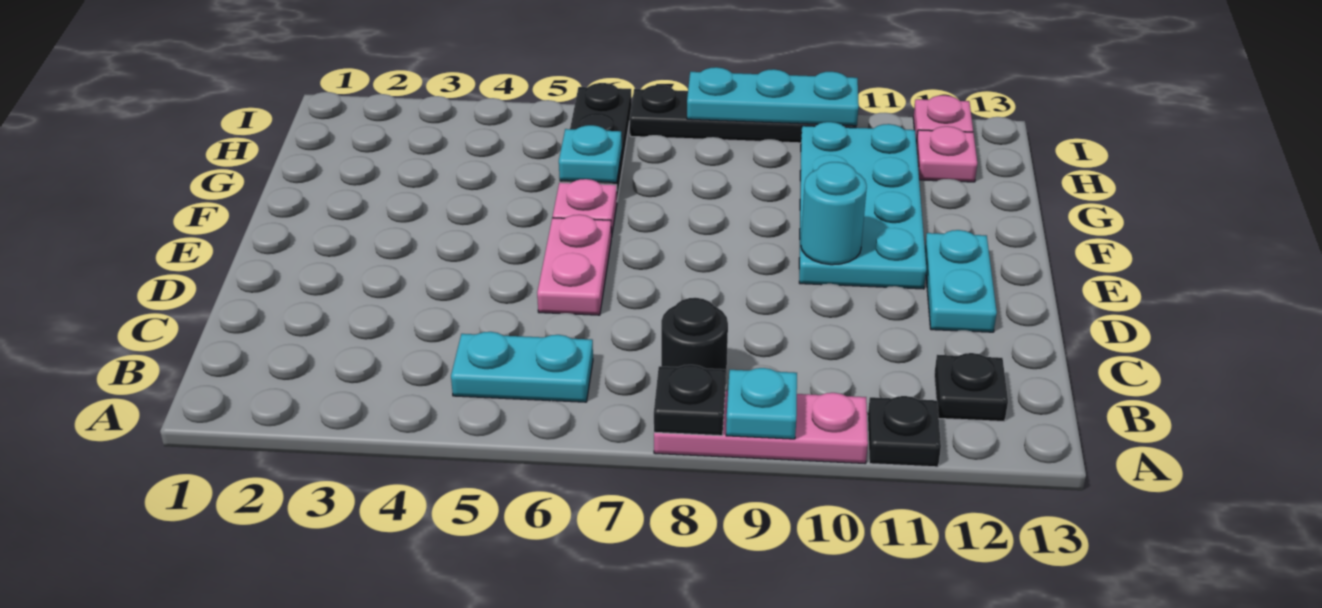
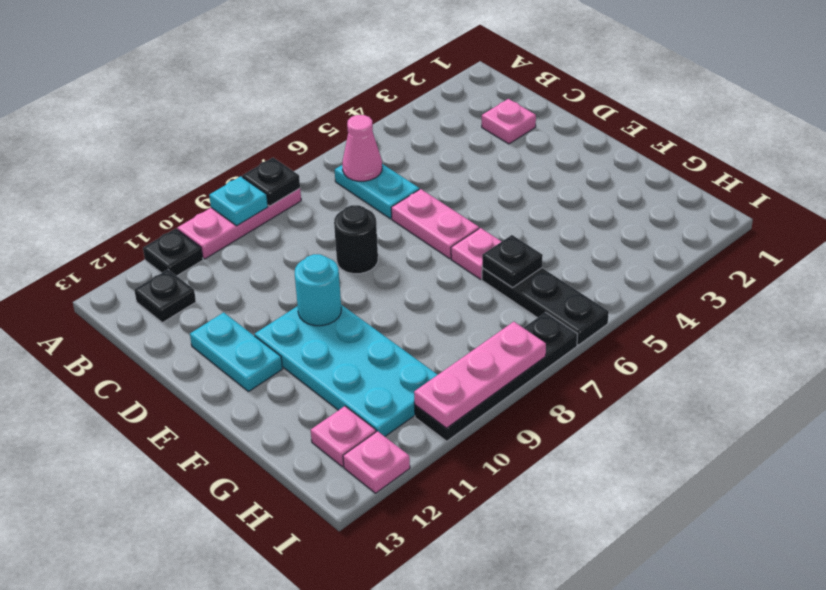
cyan plate B5:B6 level 1 -> cyan plate B6:C6 level 1
none -> pink cone B6 level 2
black round brick B8 level 1 -> black round brick D8 level 1
none -> pink plate C2 level 1
cyan plate G6 level 2 -> black plate G6 level 2
cyan plate I8:I10 level 2 -> pink plate I8:I10 level 2

